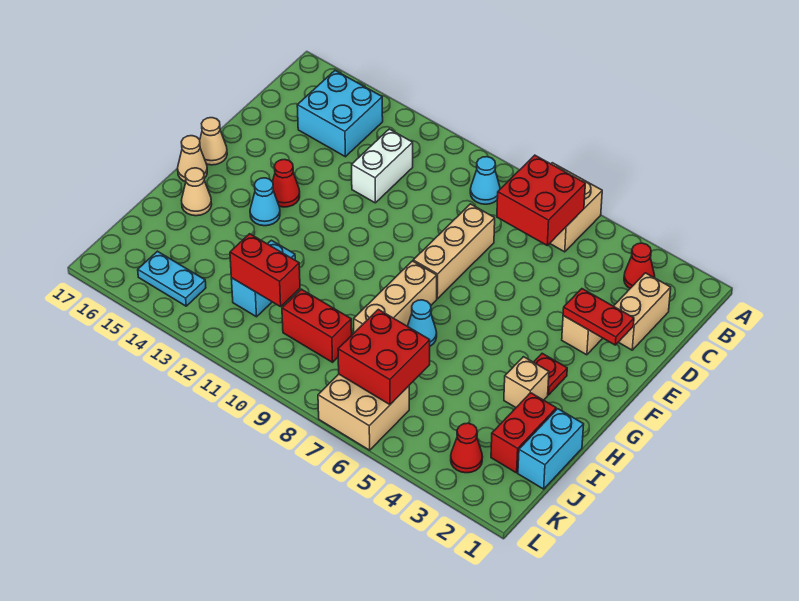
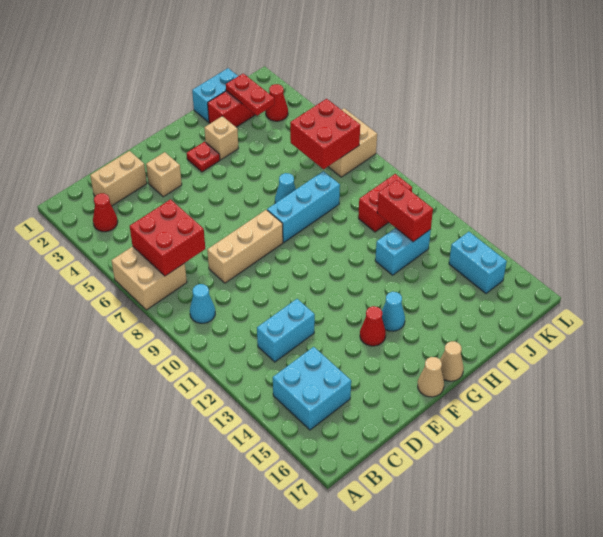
white brick C12:D12 level 1 -> cyan brick C12:D12 level 1
red plate E2:E3 level 2 -> red plate J2:J3 level 2
tan brick G8:I8 level 1 -> cyan brick G8:I8 level 1
tan cone H16 level 1 -> none
red brick J9:J10 level 1 -> red brick J10:K10 level 1
cyan plate K14:K15 level 1 -> cyan brick K14:K15 level 1

